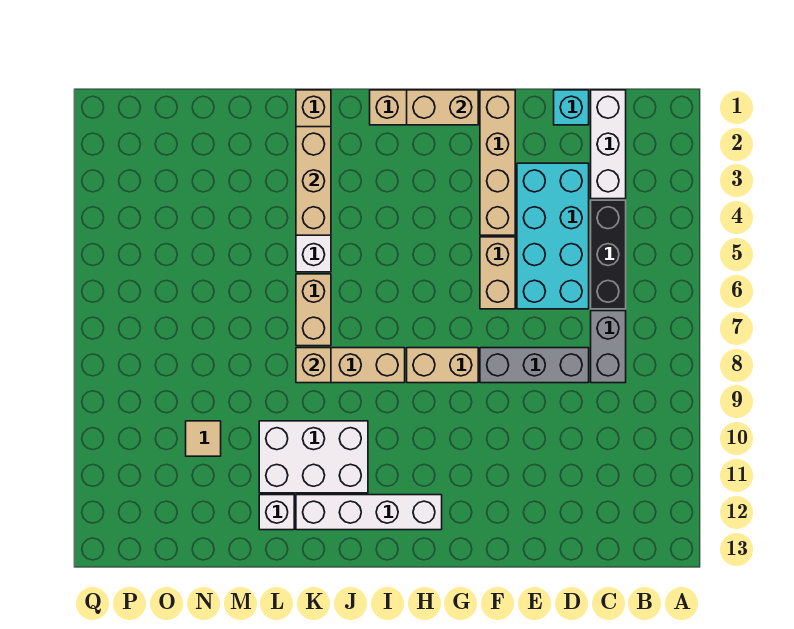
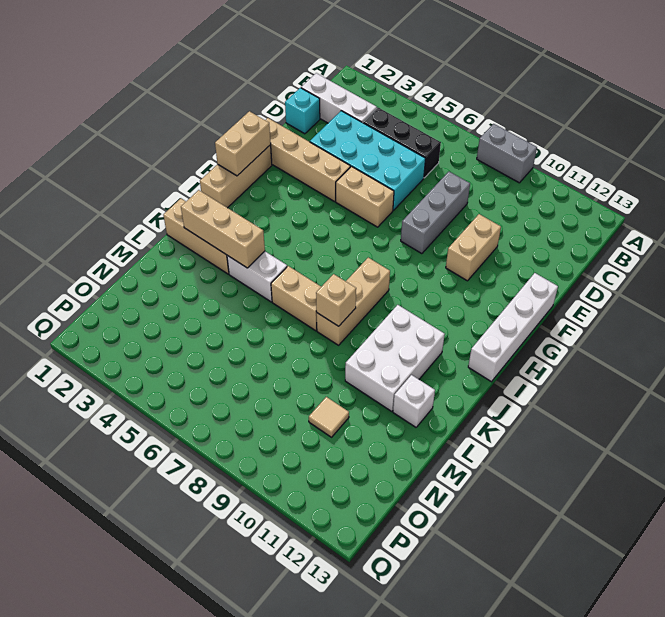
grey brick C7:C8 level 1 -> grey brick A8:A9 level 1
tan brick G8:H8 level 1 -> tan brick E10:F10 level 1
white brick H12:K12 level 1 -> white brick F13:I13 level 1

